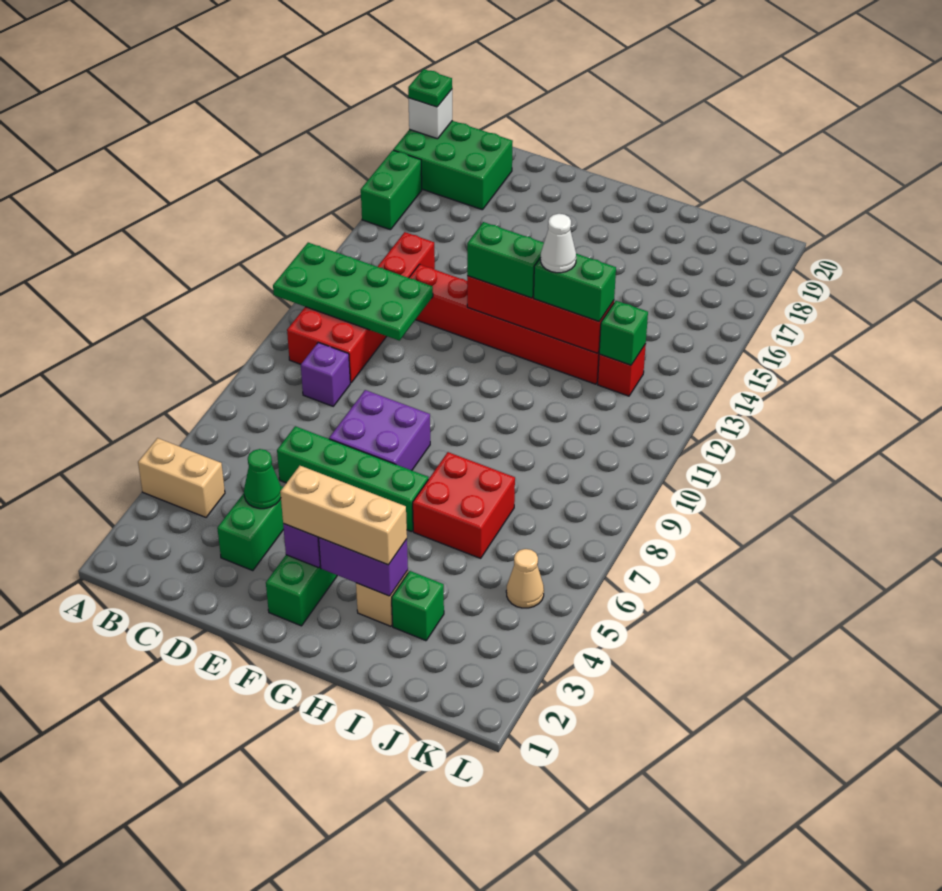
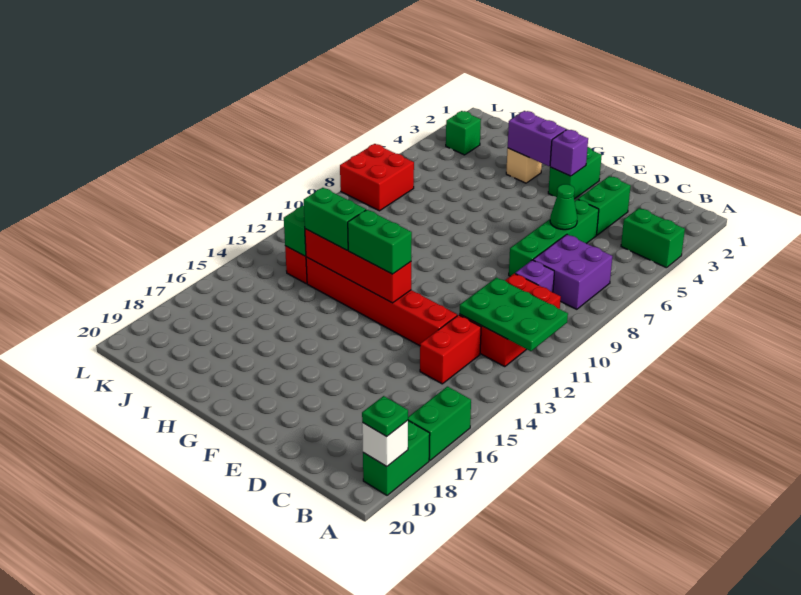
tan brick A4:B4 level 1 -> green brick A4:B4 level 1
green plate A11:D12 level 2 -> green plate A11:C12 level 2
green brick A18:C19 level 1 -> green brick A18:A19 level 1
green cone D4 level 2 -> green cone D6 level 2
green brick D6:G6 level 1 -> green brick D5:D8 level 1
purple brick E7:F8 level 1 -> purple brick B7:C8 level 1
tan brick F3:H3 level 3 -> none
red brick H6:I7 level 1 -> red brick K7:L8 level 1
white cone H13 level 4 -> none
green brick I3 level 1 -> green brick K3 level 1
tan cone K5 level 1 -> none

